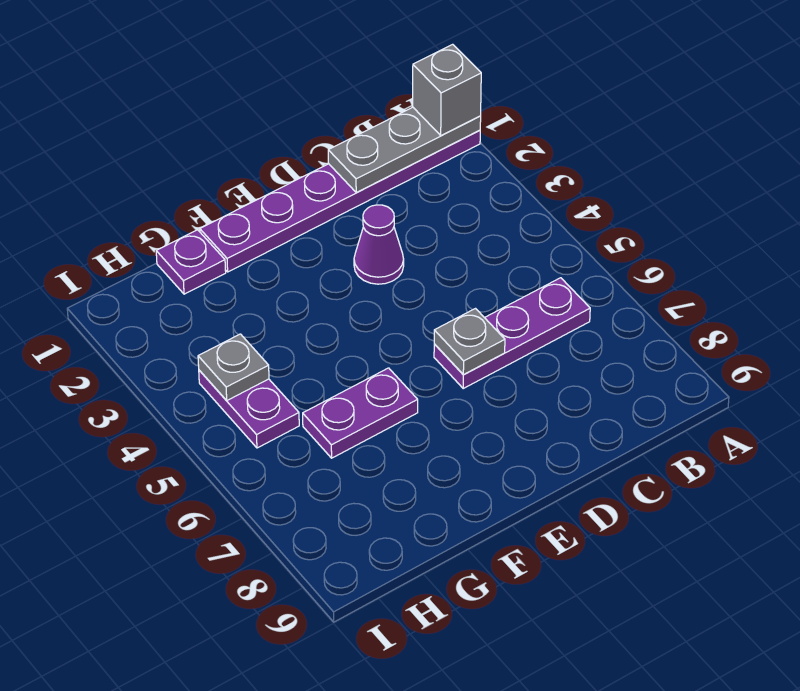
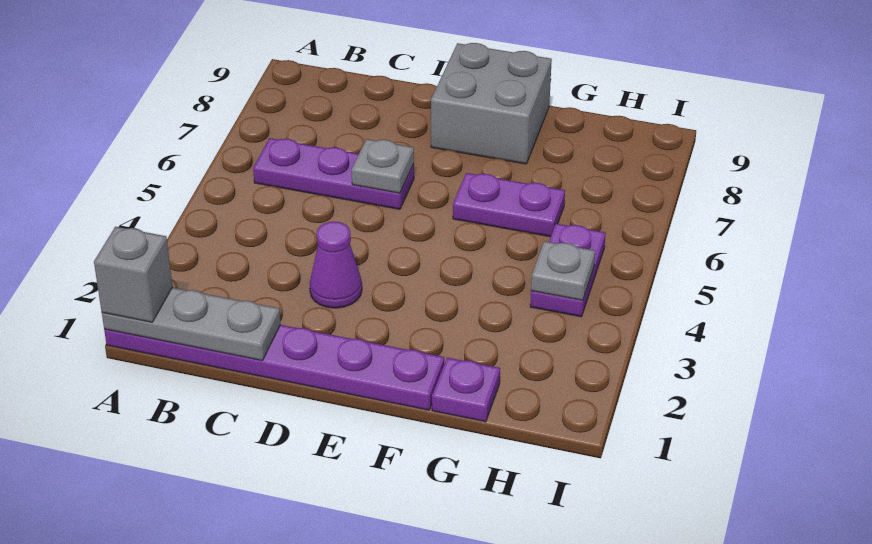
none -> grey brick E8:F9 level 1

